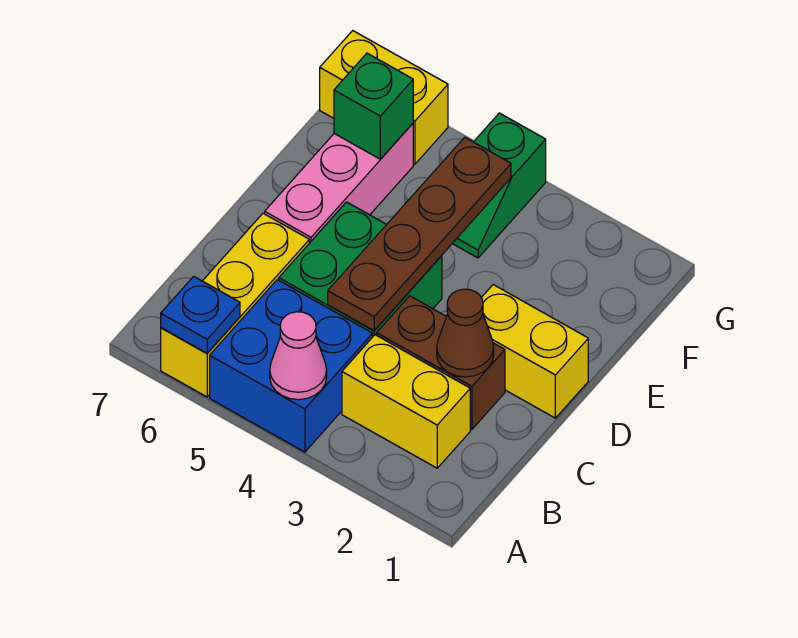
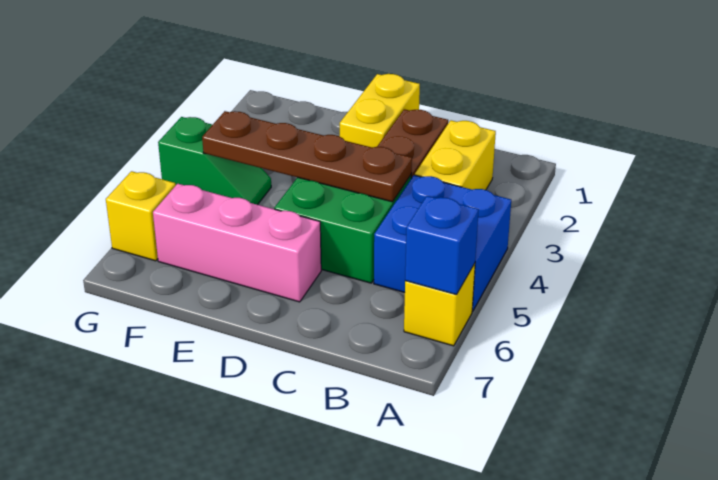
pink cone A4 level 2 -> none
yellow brick A6:C6 level 1 -> yellow brick A6 level 1
blue plate A6 level 2 -> blue brick A6 level 2
brown cone C2 level 2 -> none
green brick F6 level 2 -> none
yellow brick G6:G7 level 1 -> yellow brick G6 level 1

